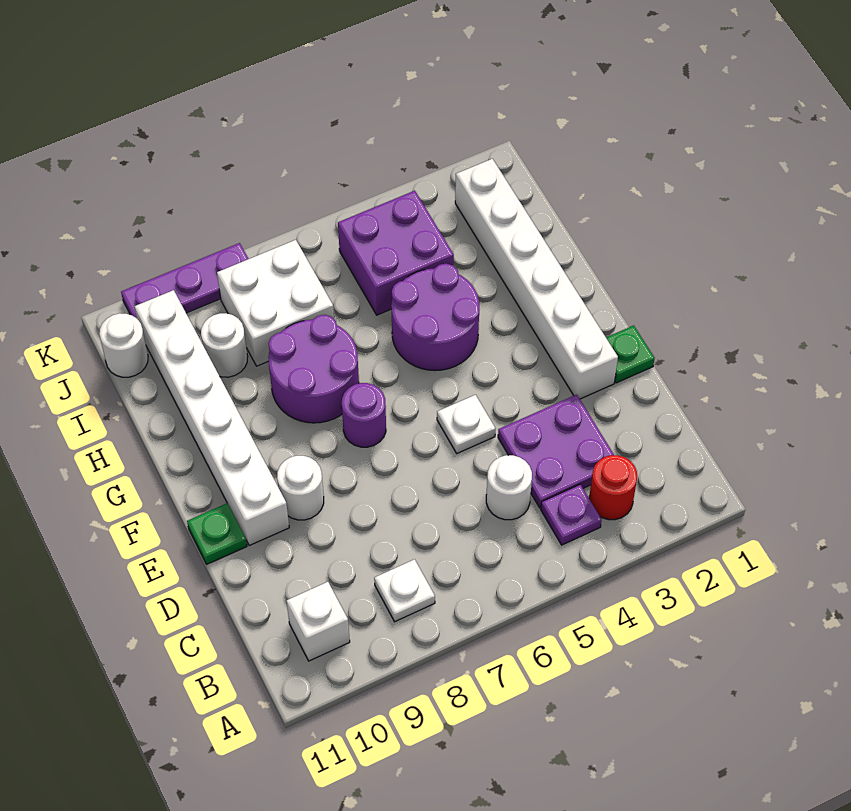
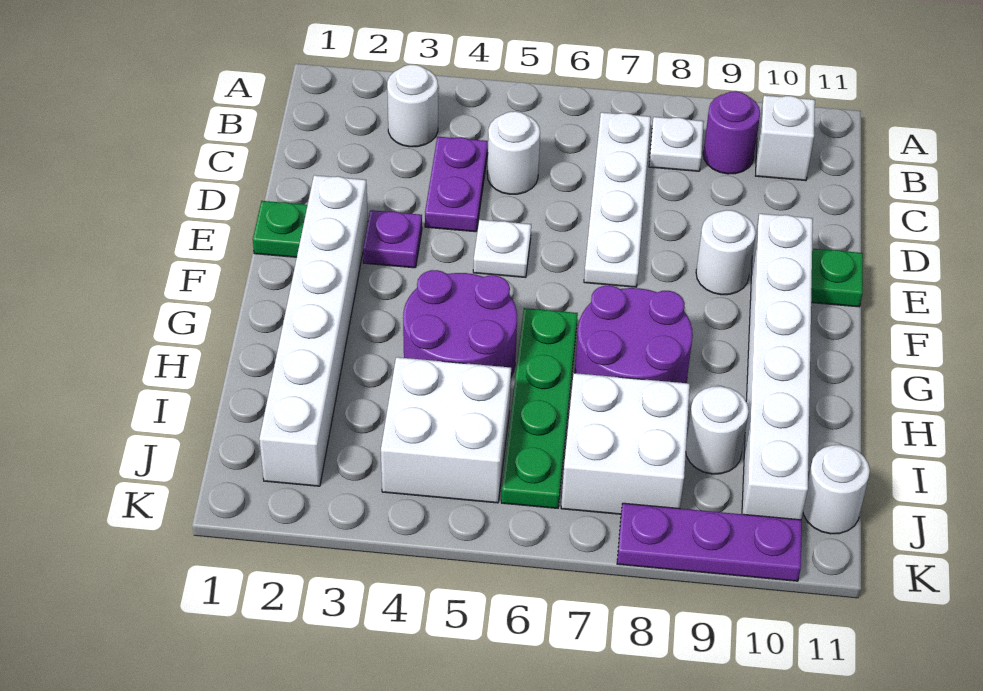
red round brick B3 level 1 -> white round brick B3 level 1
purple plate B4 level 1 -> purple plate E3 level 1
none -> white plate B7:E7 level 1
purple plate C3:D4 level 1 -> purple plate C4:D4 level 1
purple round brick F7 level 1 -> purple round brick B9 level 1
none -> green plate G6:J6 level 1
purple brick I4:J5 level 1 -> white brick I4:J5 level 1

